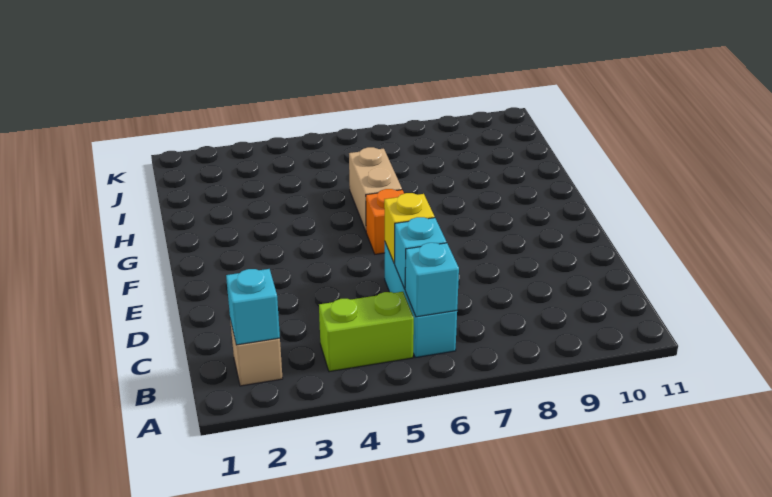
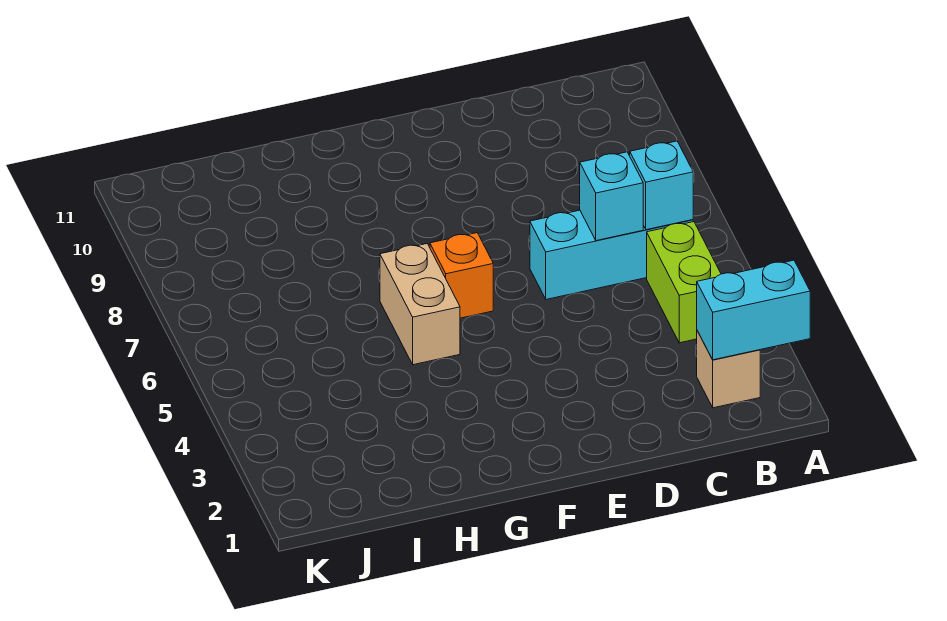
cyan brick B2 level 2 -> cyan brick A2:B2 level 2
yellow brick D6 level 2 -> none
tan brick G6:H6 level 1 -> tan brick G5:G6 level 1

